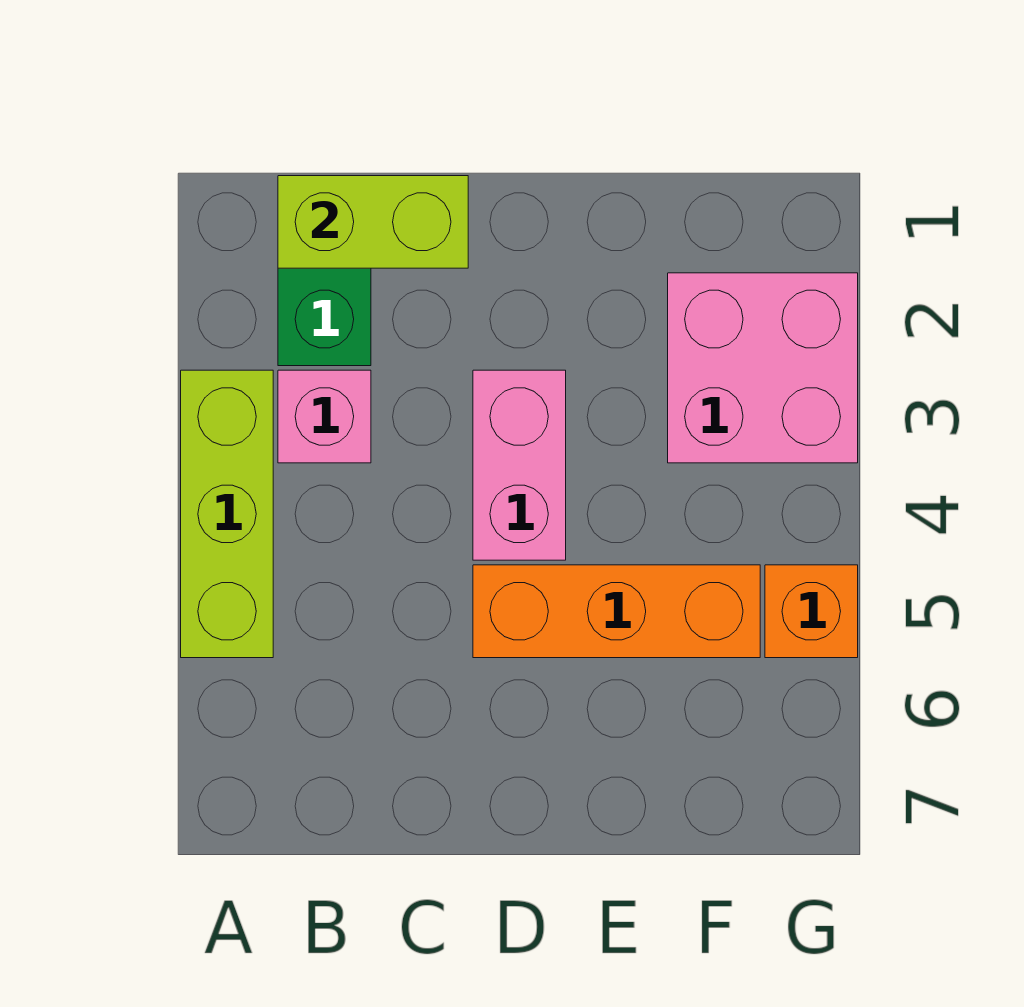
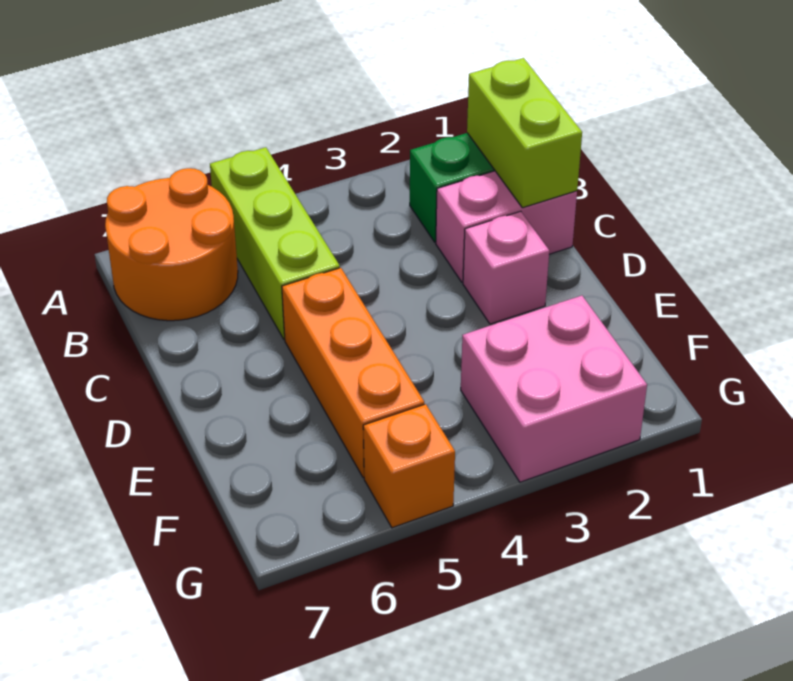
lime brick A3:A5 level 1 -> lime brick A5:C5 level 1
none -> orange round brick A6:B7 level 1
pink brick B3 level 1 -> pink brick D2 level 1
pink brick D3:D4 level 1 -> pink brick C1:C2 level 1

